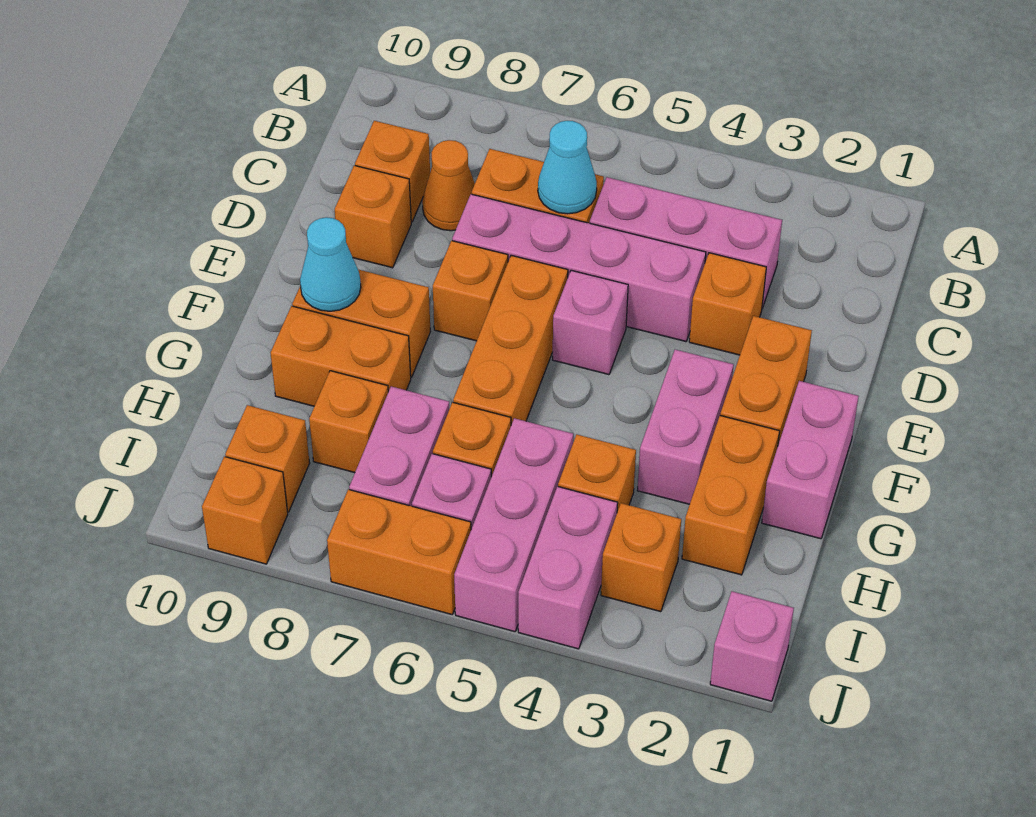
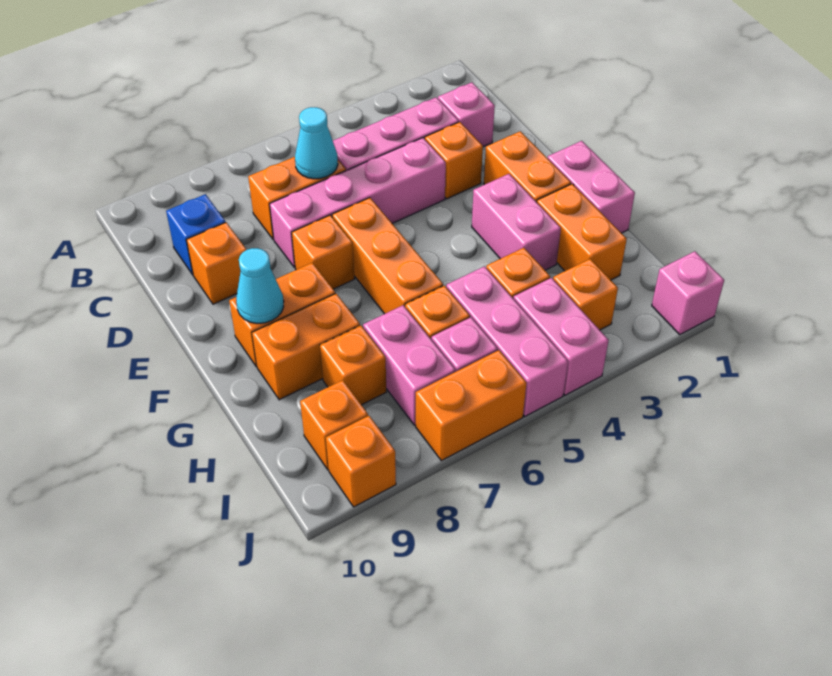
orange cone C8 level 1 -> none
orange brick C9 level 1 -> blue brick C9 level 1
pink brick E5 level 1 -> pink brick C2 level 1

